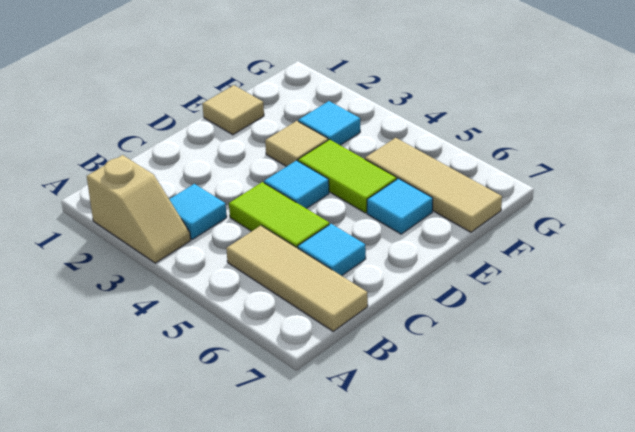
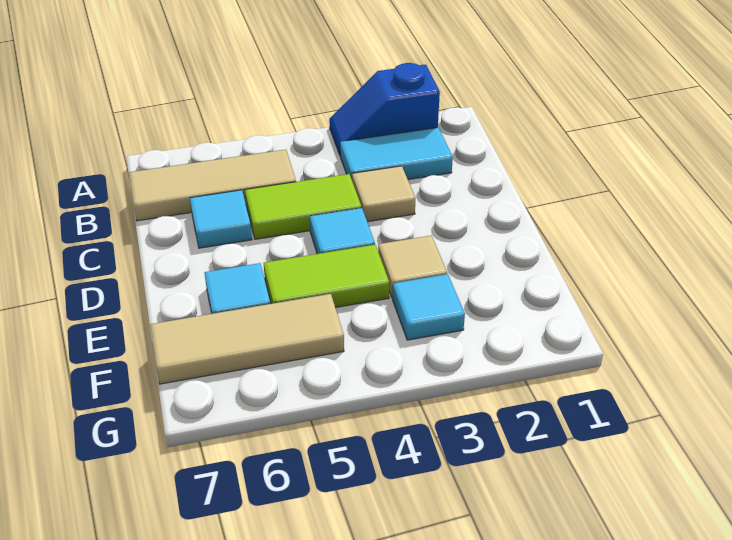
tan slope A2:A3 level 1 top 2 -> blue slope A2:A3 level 1 top 2
cyan tile B3 level 1 -> cyan tile B2:B3 level 1
tan tile E1 level 1 -> tan tile C3 level 1

